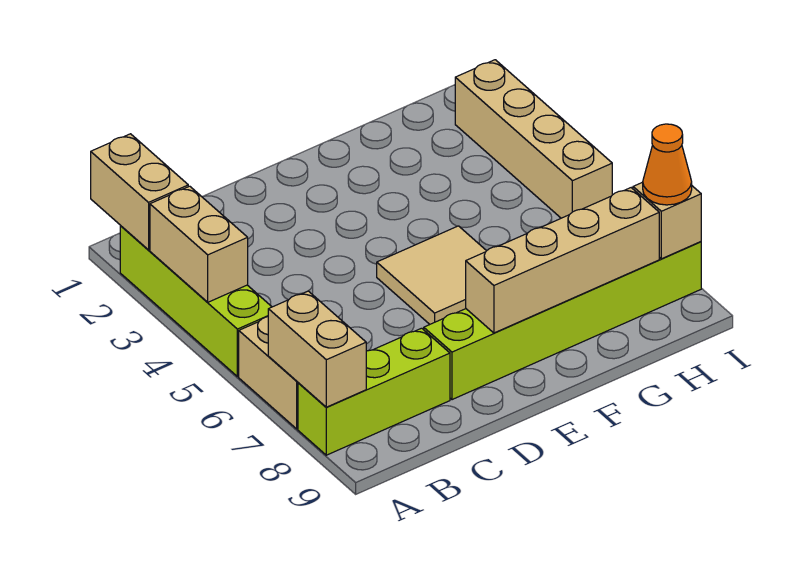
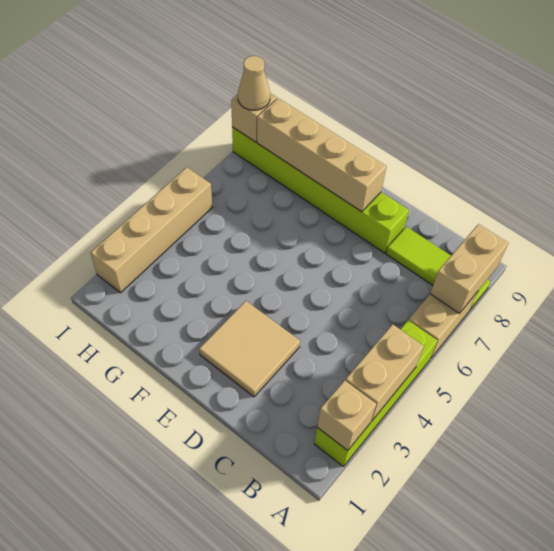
tan brick A1:A2 level 2 -> tan brick A2 level 2
lime brick A8:C8 level 1 -> lime tile A8:C8 level 1
tan tile E5:F6 level 1 -> tan tile D2:E3 level 1
orange cone I8 level 3 -> tan cone I8 level 3

